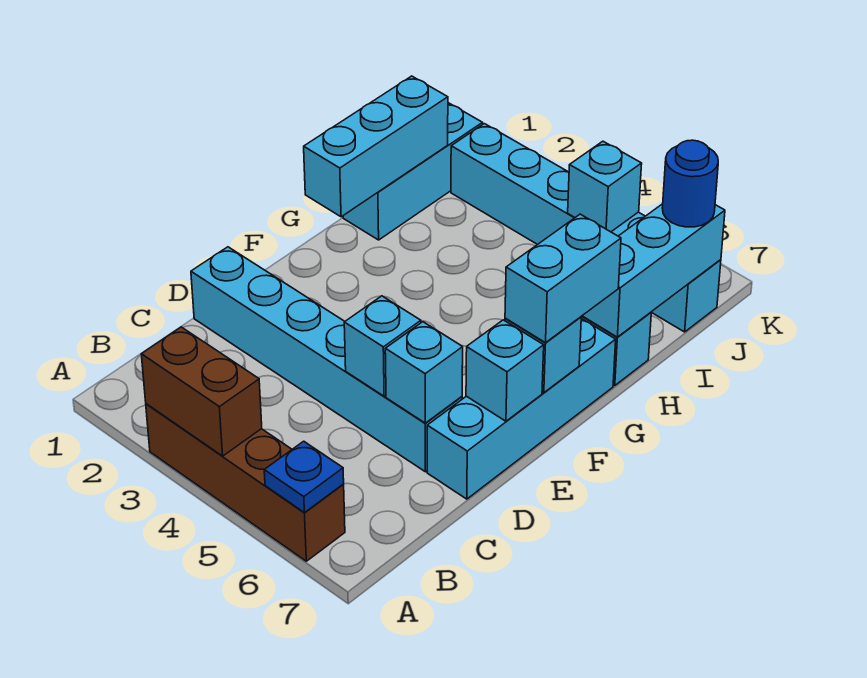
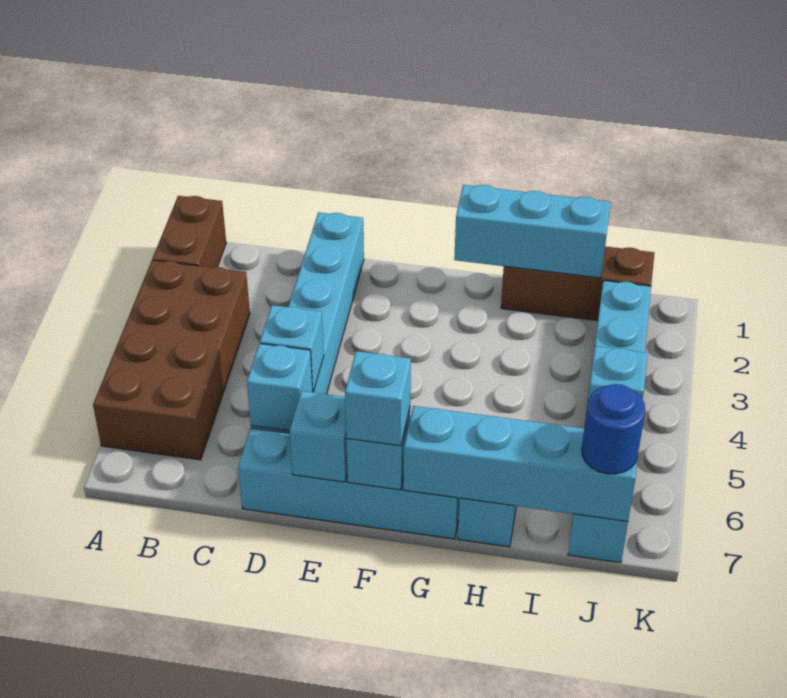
brown brick A3:A6 level 1 -> brown brick A3:B6 level 1
brown brick A3:A4 level 2 -> brown brick A1:A2 level 1
blue plate A6 level 2 -> none
cyan brick F7:G7 level 3 -> cyan brick F7 level 3
cyan brick H1:J1 level 1 -> brown brick H1:J1 level 1
cyan brick H7:J7 level 2 -> cyan brick G7:J7 level 2

